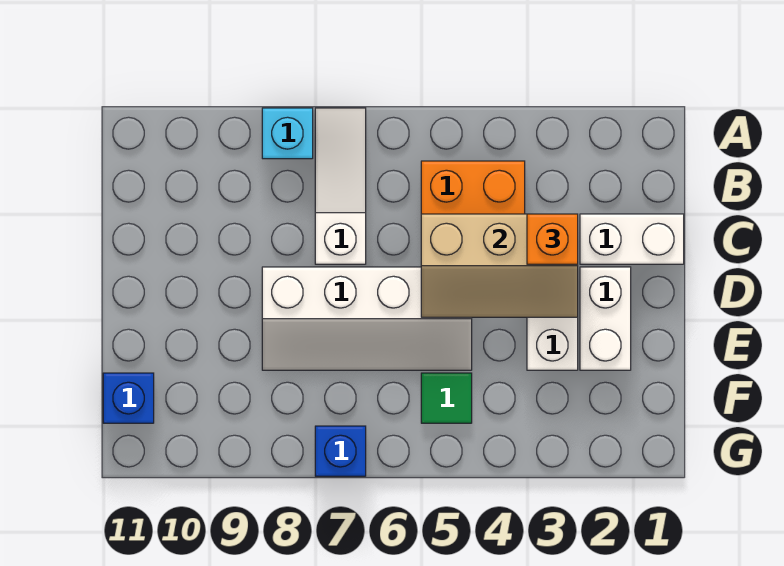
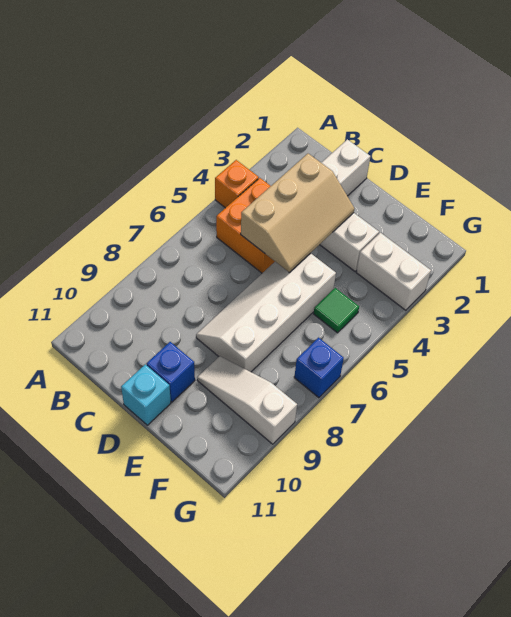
white slope A7:C7 level 1 top C -> white slope E9:G9 level 1 top G
cyan brick A8 level 1 -> cyan brick D11 level 1
orange brick C3 level 3 -> orange brick A4 level 1
white brick D2:E2 level 1 -> white brick F3:G3 level 1
white slope D5:E8 level 1 top D -> white slope D5:E8 level 1 top E
blue brick F11 level 1 -> blue brick D10 level 1

